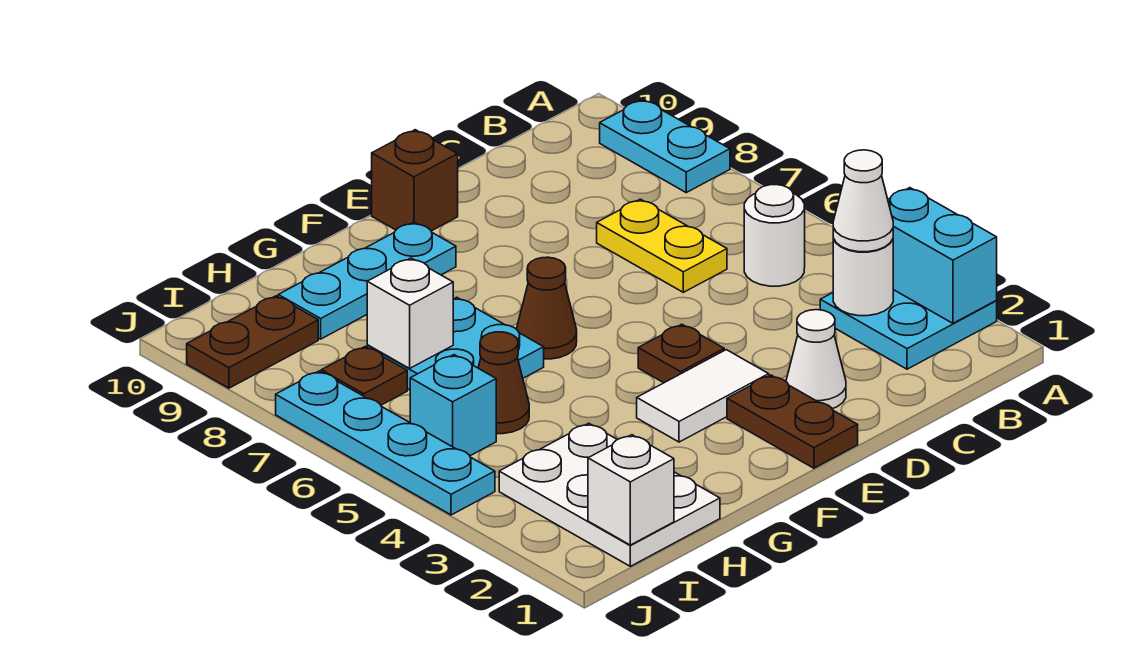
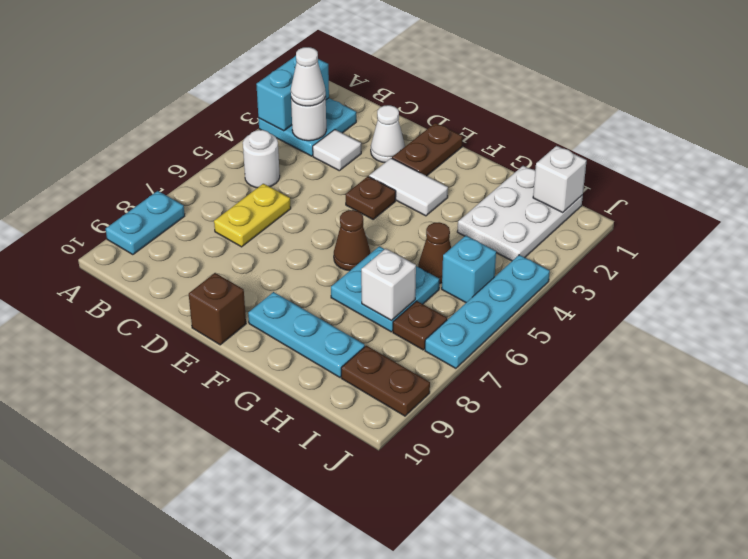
none -> white tile C3 level 1

